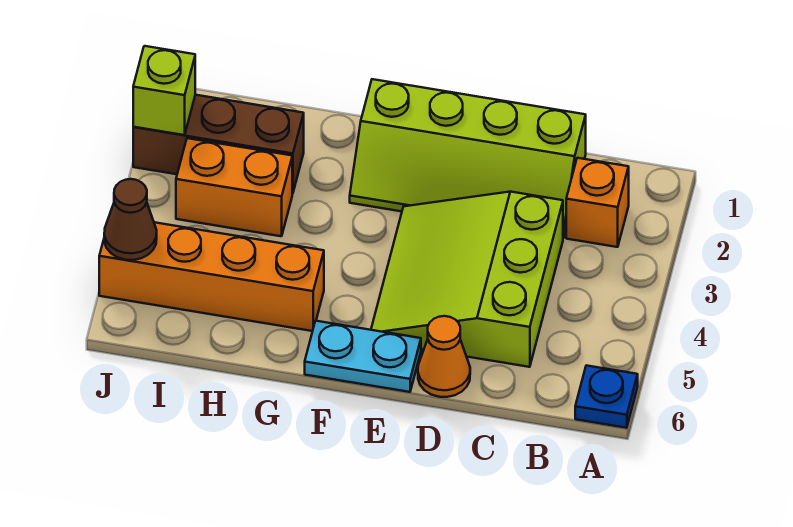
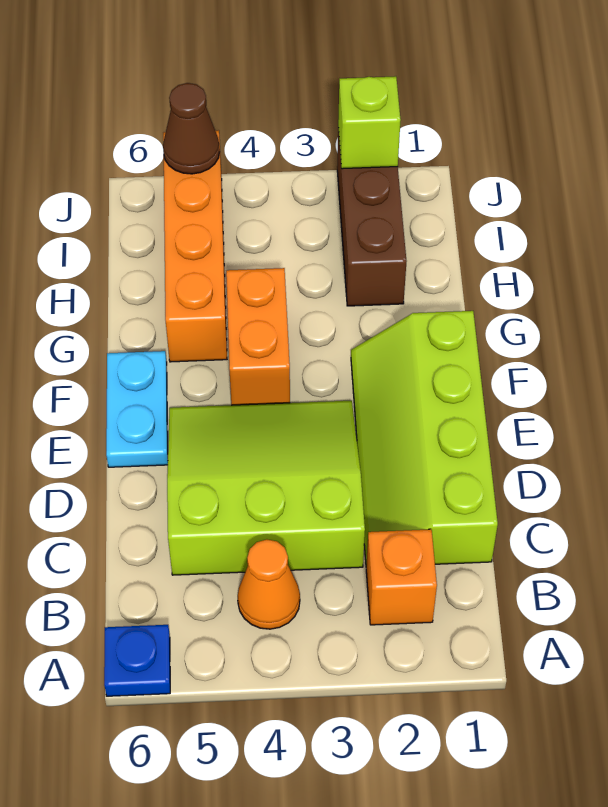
orange cone D6 level 1 -> orange cone B4 level 1
orange brick H3:I3 level 1 -> orange brick F4:G4 level 1

